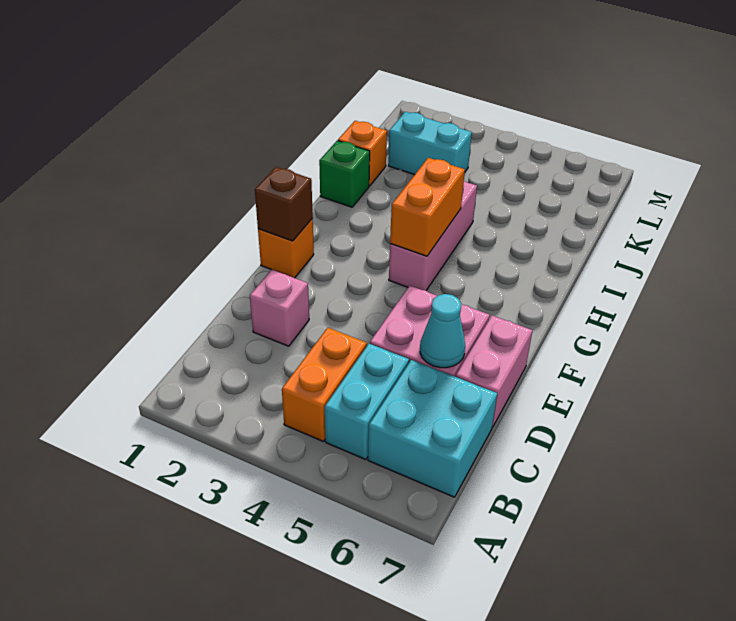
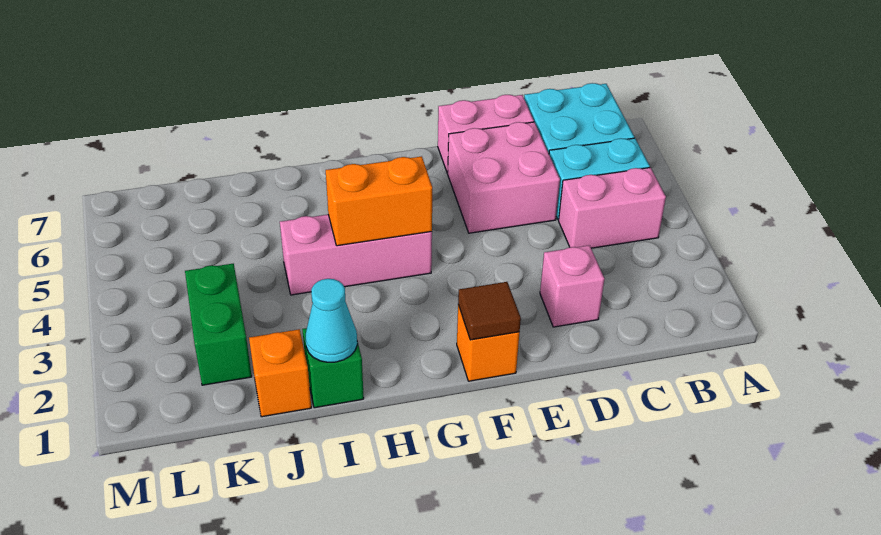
orange brick B4:C4 level 1 -> pink brick B4:C4 level 1
cyan cone D6 level 2 -> cyan cone I1 level 2
brown brick F1 level 2 -> brown tile F1 level 2
cyan brick K2:K3 level 1 -> green brick K2:K3 level 1

